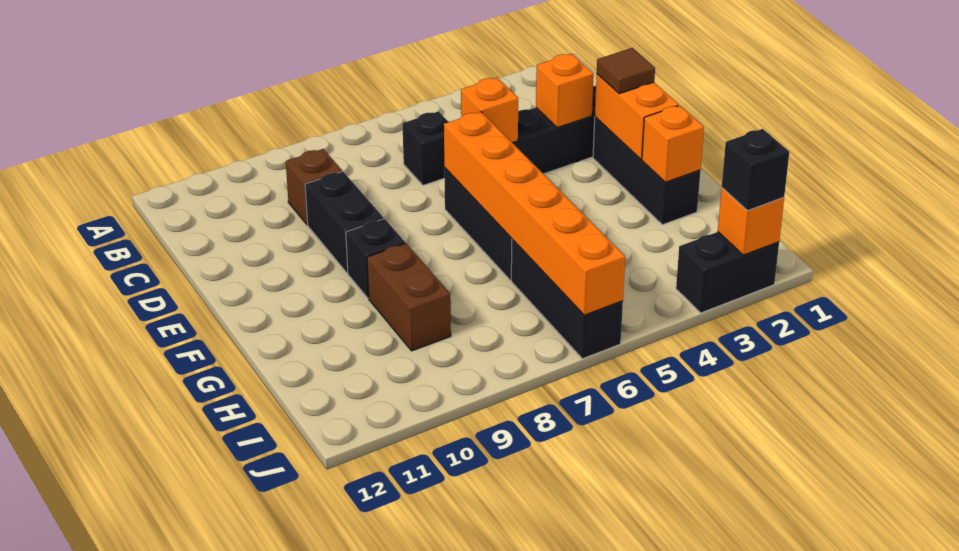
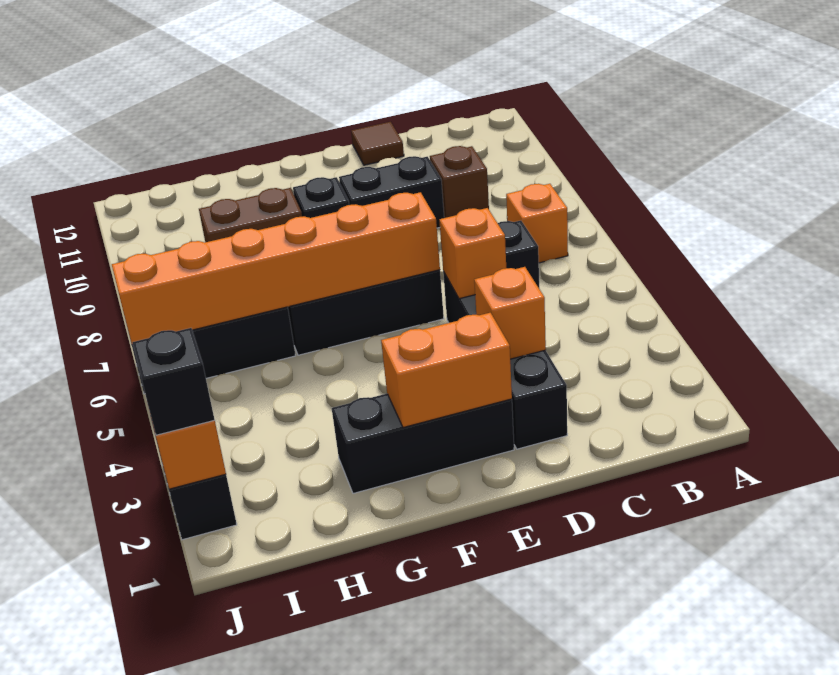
brown tile E2 level 3 -> brown tile D12 level 1
orange brick G2 level 2 -> orange brick B7 level 1

